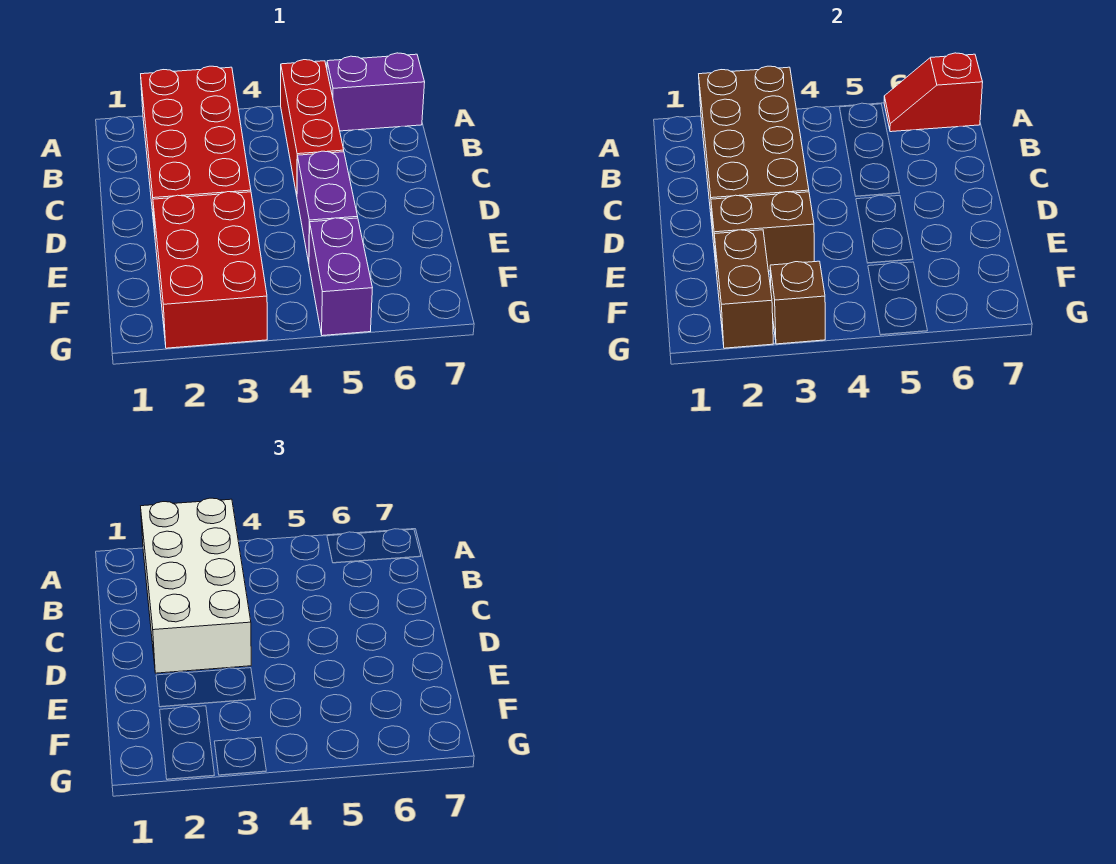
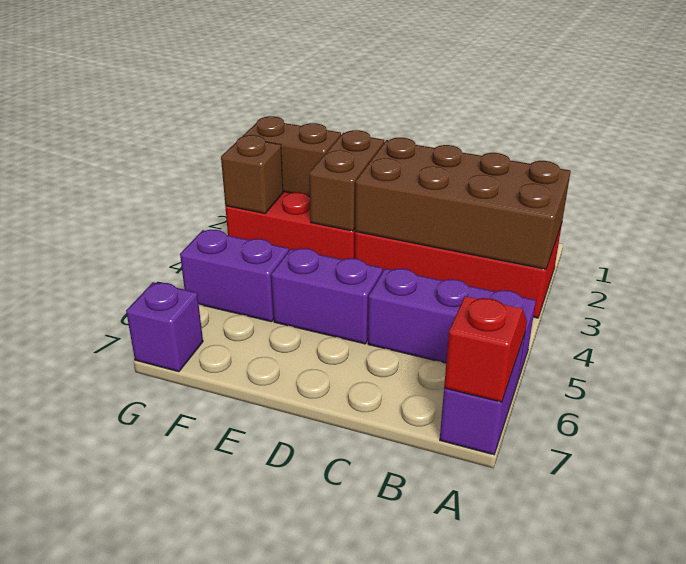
white brick A2:D3 level 3 -> none
red brick A5:C5 level 1 -> purple brick A5:C5 level 1
none -> purple brick G7 level 1

